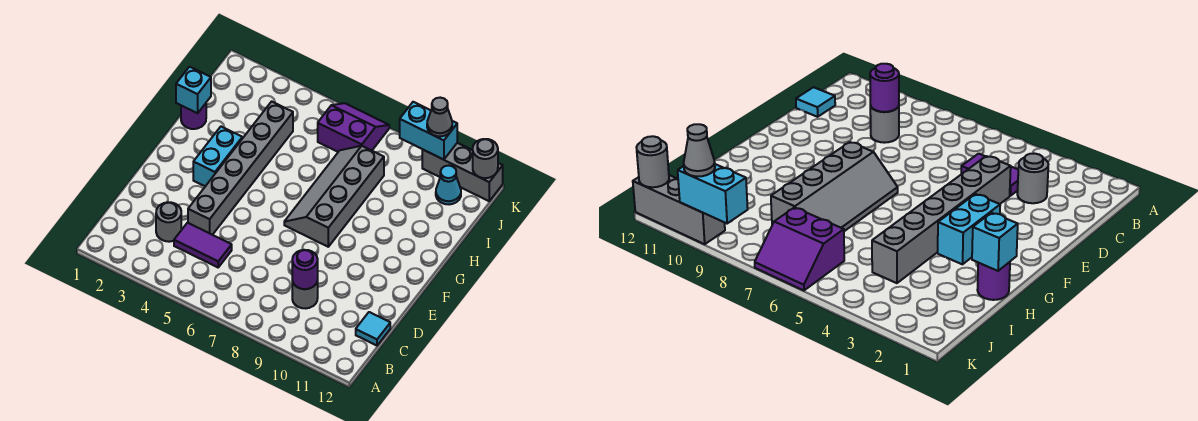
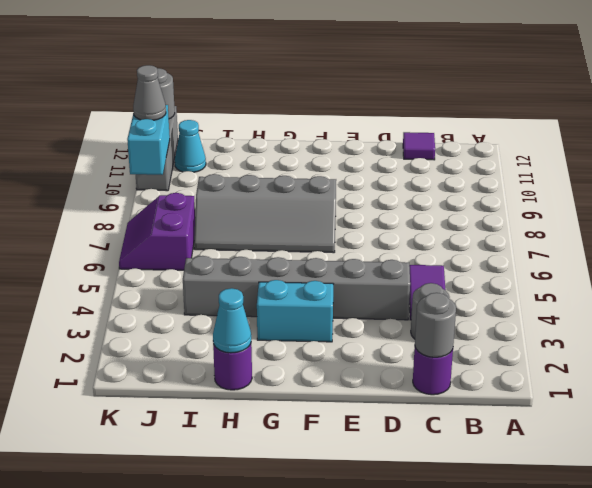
grey round brick C9 level 1 -> grey round brick C1 level 2
purple round brick C9 level 2 -> purple round brick C1 level 1
cyan tile C12 level 1 -> purple tile C12 level 1
cyan brick H1 level 2 -> cyan cone H1 level 2

